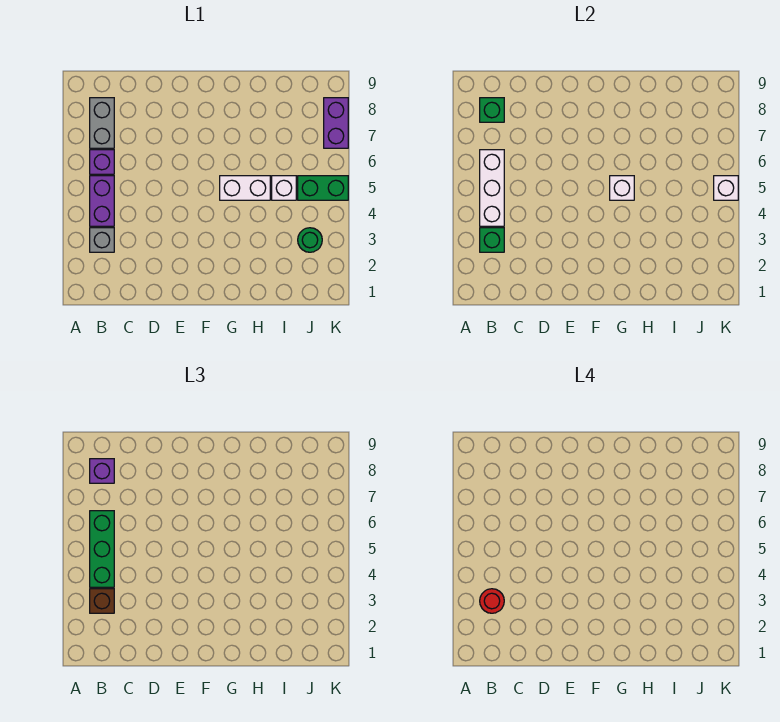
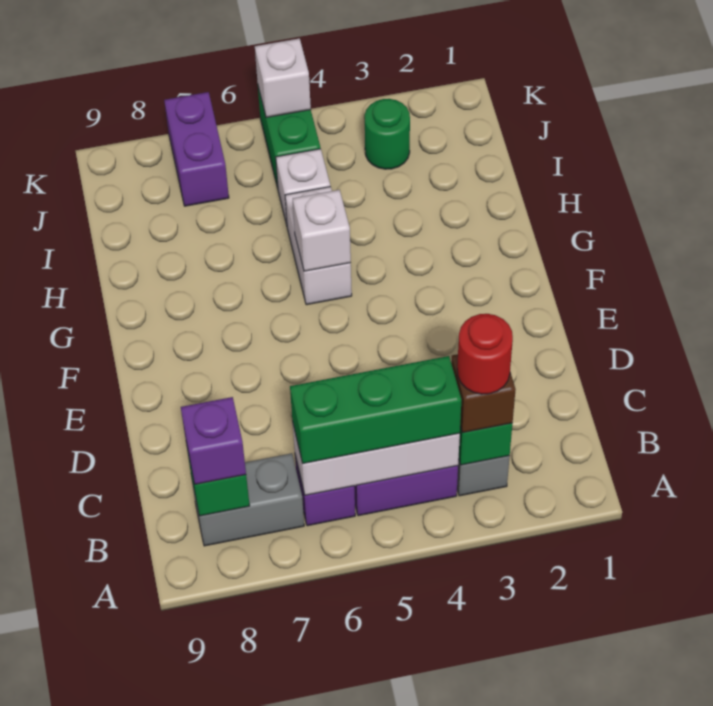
purple brick K7:K8 level 1 -> purple brick J7:K7 level 1

